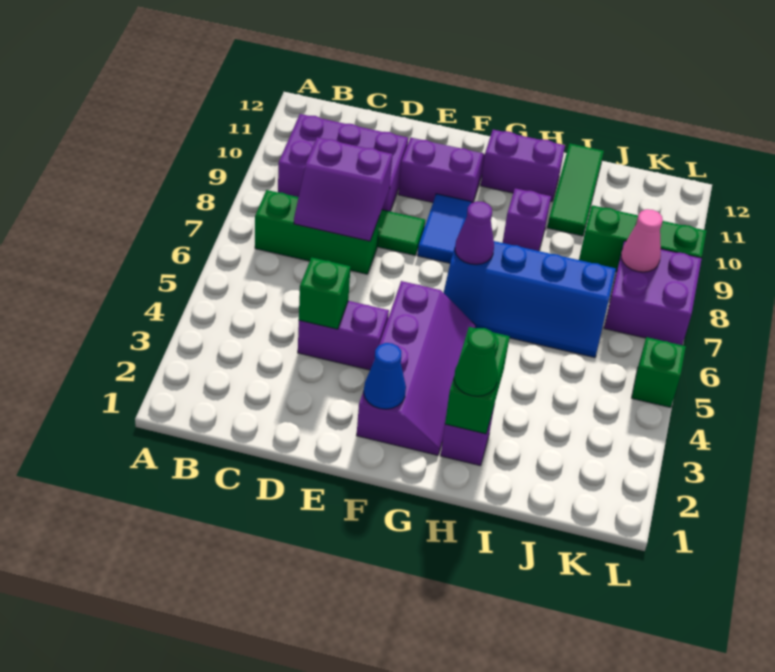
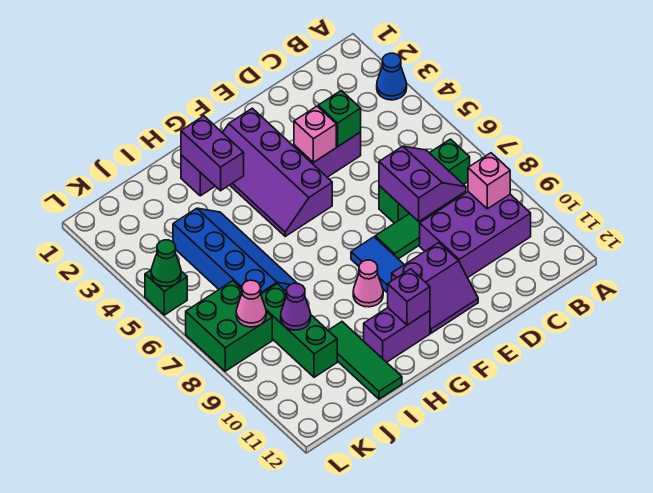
none -> pink brick B9 level 2
purple slope C7:D8 level 2 top 8 -> purple slope C7:D8 level 2 top D
none -> pink brick E4 level 2
blue cone F2 level 2 -> blue cone A3 level 1
blue slope G6:J7 level 1 top 7 -> blue slope I4:J7 level 1 top J
purple cone G7 level 2 -> purple cone J9 level 2
none -> pink cone G9 level 1
green brick H2:H3 level 2 -> purple brick H2:H3 level 2
green cone H2 level 3 -> green cone L5 level 2
purple brick H9 level 1 -> purple brick G11 level 2
green brick J9:L9 level 1 -> green brick J8:J10 level 1
purple brick K7:L8 level 1 -> green brick K7:L8 level 1

